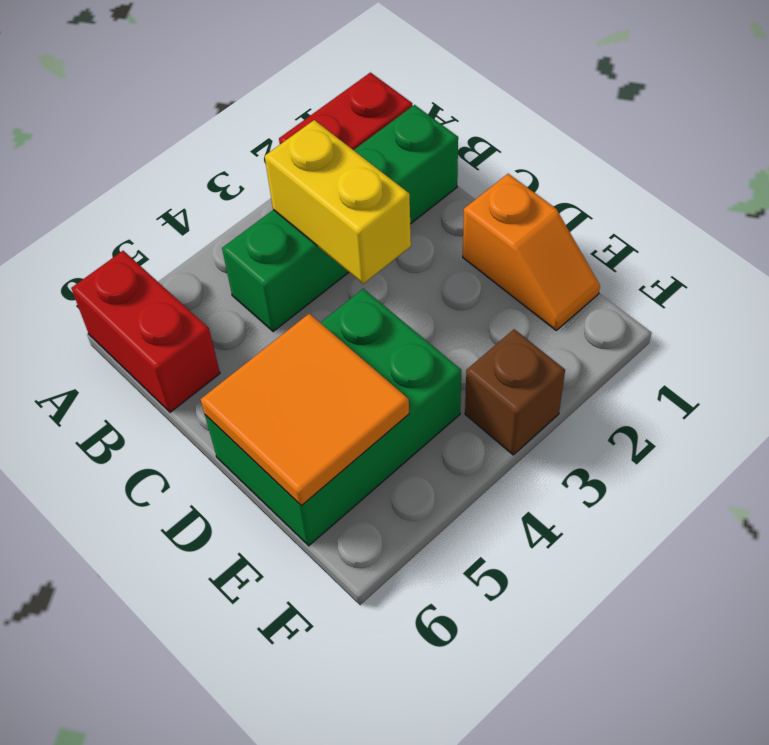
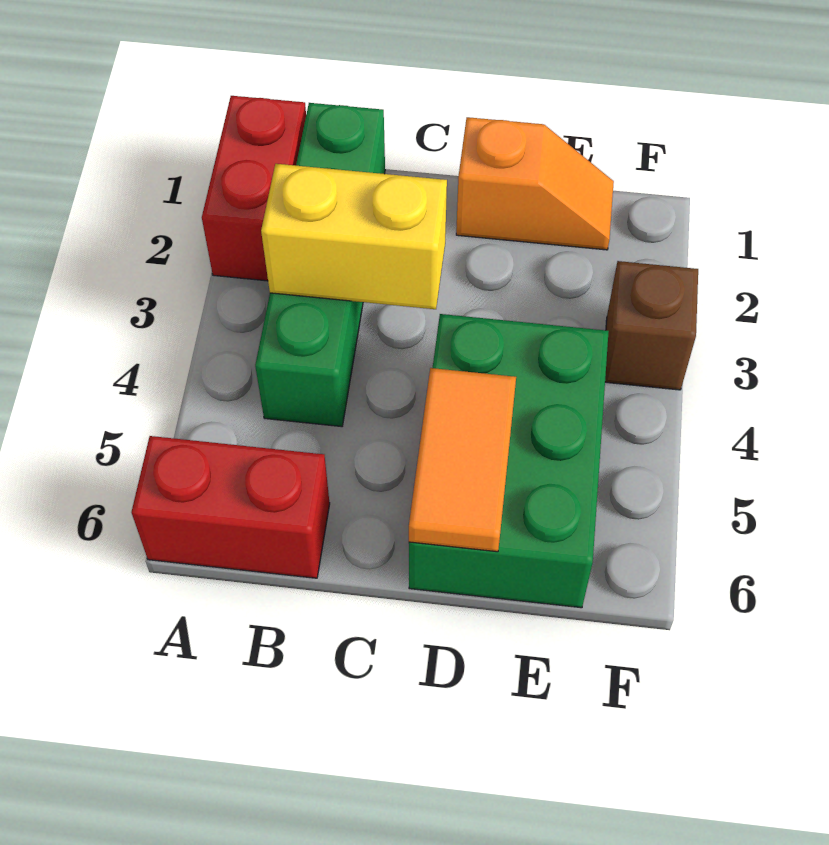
orange tile D5:E6 level 2 -> orange tile D5:D6 level 2

